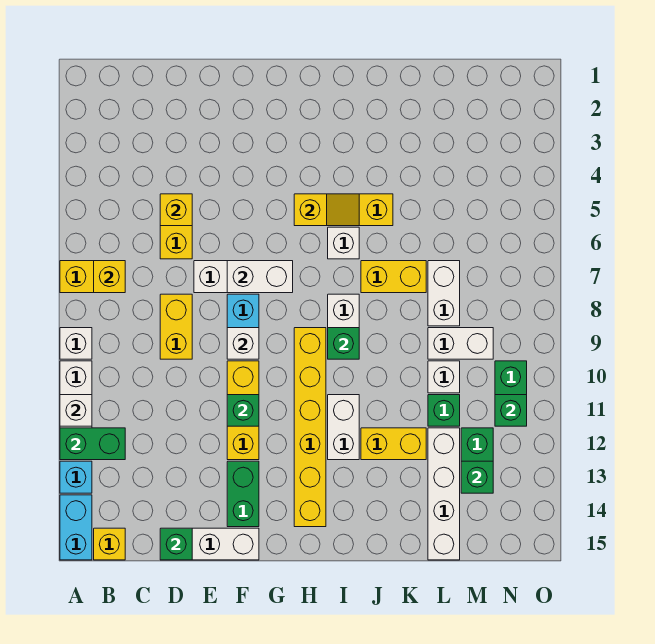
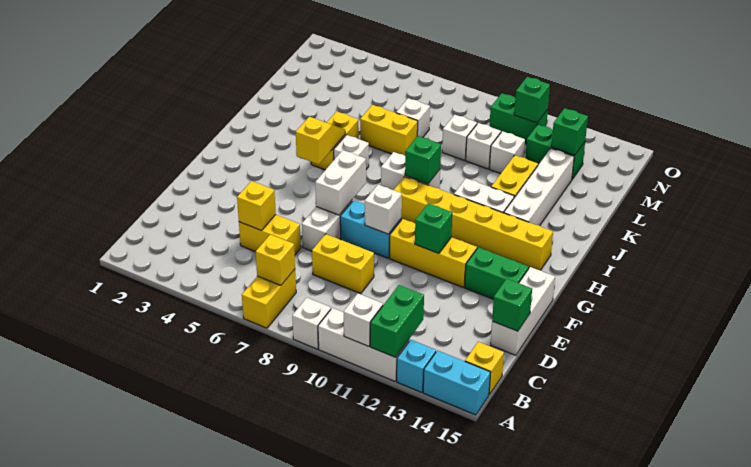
yellow brick J7:K7 level 1 -> yellow brick K6:K7 level 1
white brick L7:L8 level 1 -> white brick L7 level 1
white brick L9:M9 level 1 -> white brick L9 level 1
green brick L11 level 1 -> white brick L11 level 1
white brick L12:L15 level 1 -> white brick I13:L13 level 1

